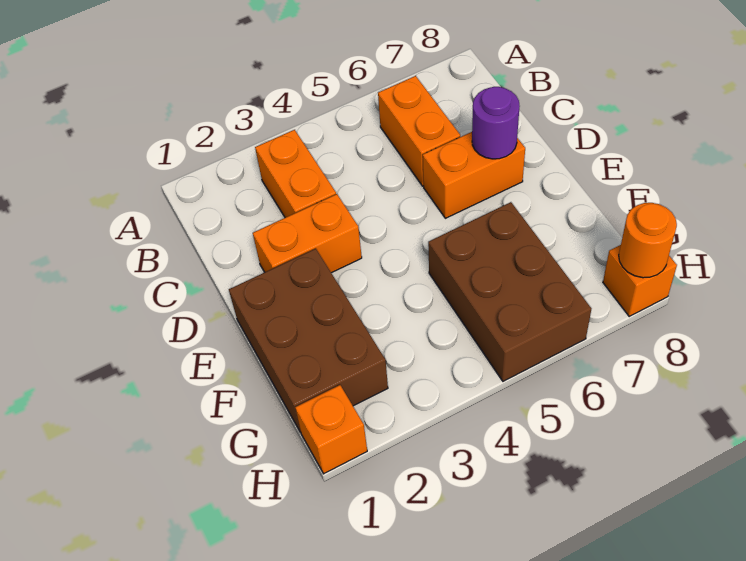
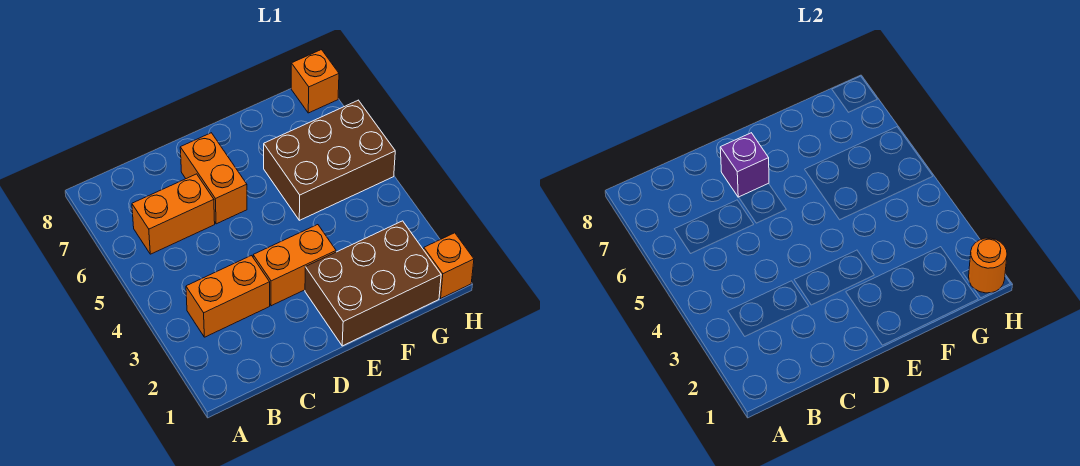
orange brick D2:D3 level 1 -> orange brick D3:E3 level 1
purple round brick D7 level 2 -> purple brick D7 level 2
orange round brick H8 level 2 -> orange round brick H1 level 2

